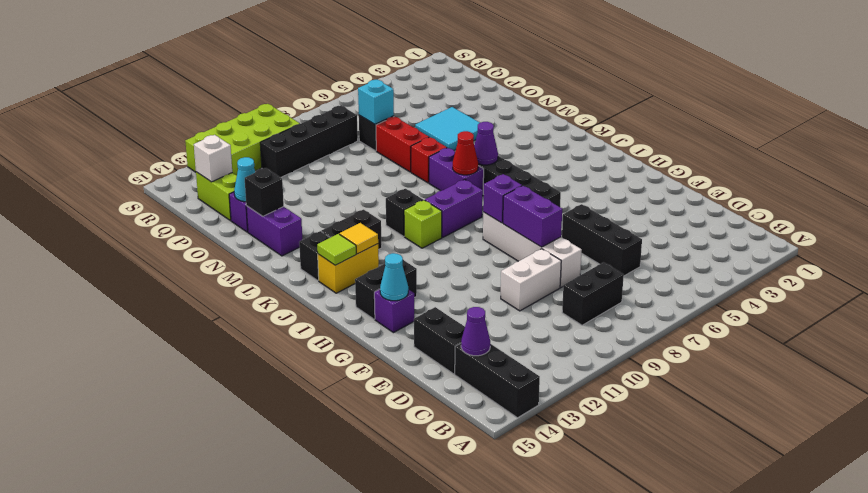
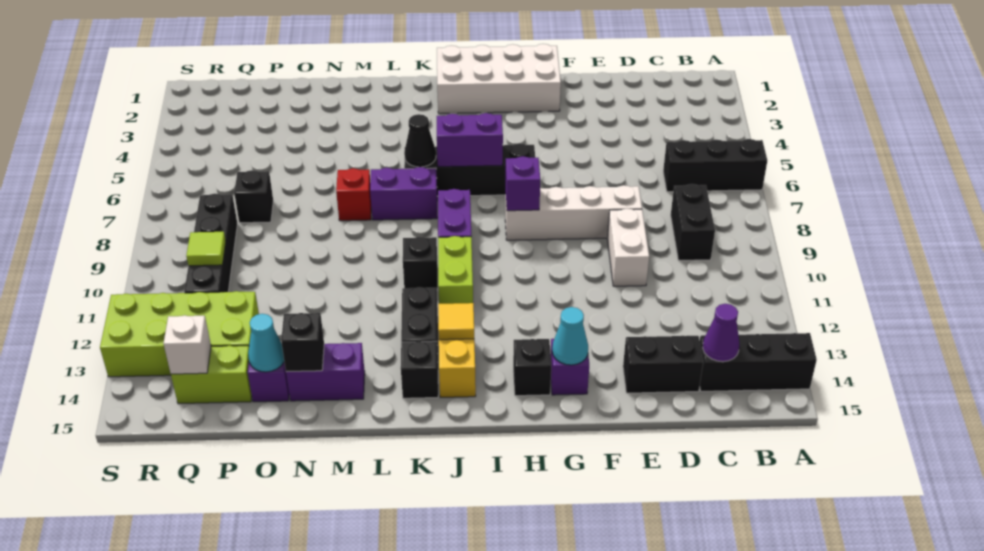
black brick D6:F6 level 1 -> black brick A6:C6 level 1
purple brick F8:G8 level 2 -> purple brick I6:J6 level 2
none -> white brick G1:J2 level 1
black brick H13:H14 level 1 -> black brick H14 level 1
lime brick J10 level 1 -> lime brick J10:J11 level 1
lime tile J14 level 2 -> lime tile Q10 level 2
purple cone K6 level 2 -> black cone K6 level 2
red cone K7 level 2 -> none
cyan tile N4:O5 level 1 -> none
red brick N7:O7 level 1 -> none
cyan brick P7 level 2 -> none
lime brick R10:S13 level 1 -> lime brick P12:S13 level 1

